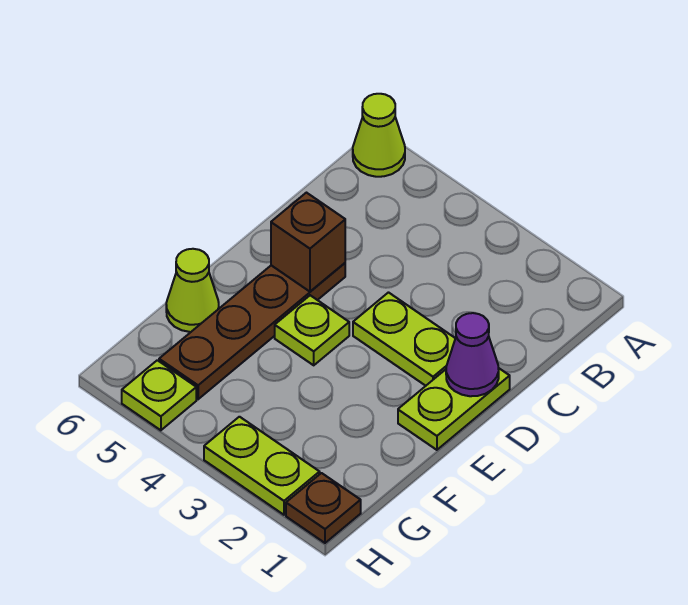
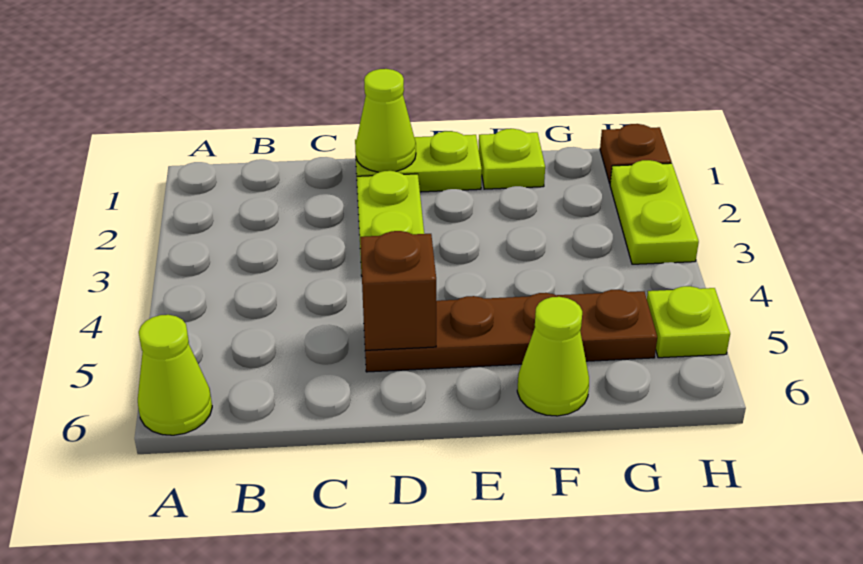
purple cone D1 level 2 -> lime cone D1 level 2
lime plate E4 level 1 -> lime plate F1 level 1

